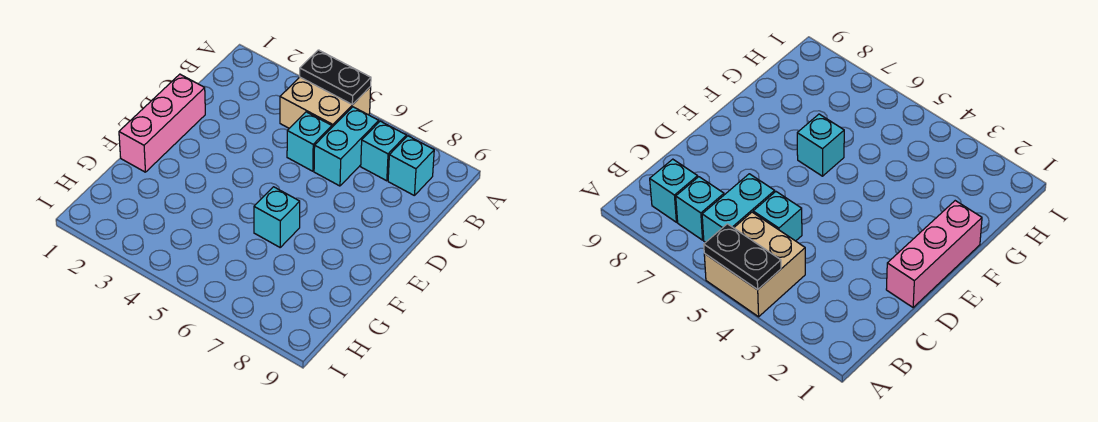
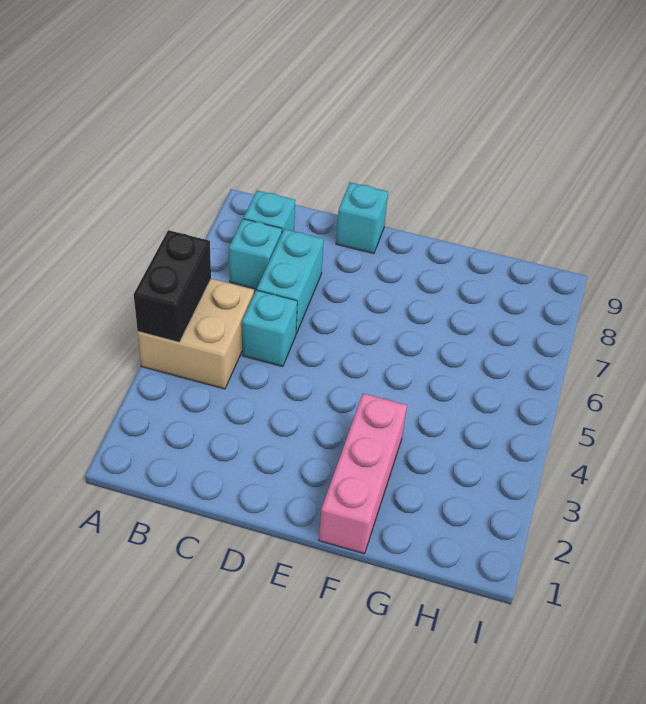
black plate A4:A5 level 2 -> black brick A4:A5 level 2
cyan brick B6:C6 level 1 -> cyan brick C6:C7 level 1
pink brick D1:F1 level 1 -> pink brick F1:F3 level 1
cyan brick F6 level 1 -> cyan brick D9 level 1

